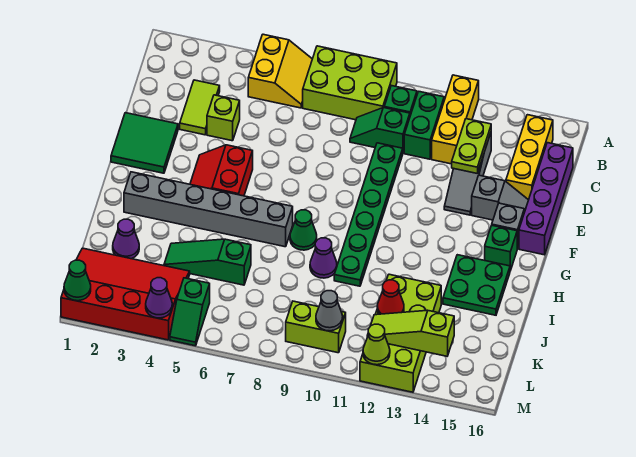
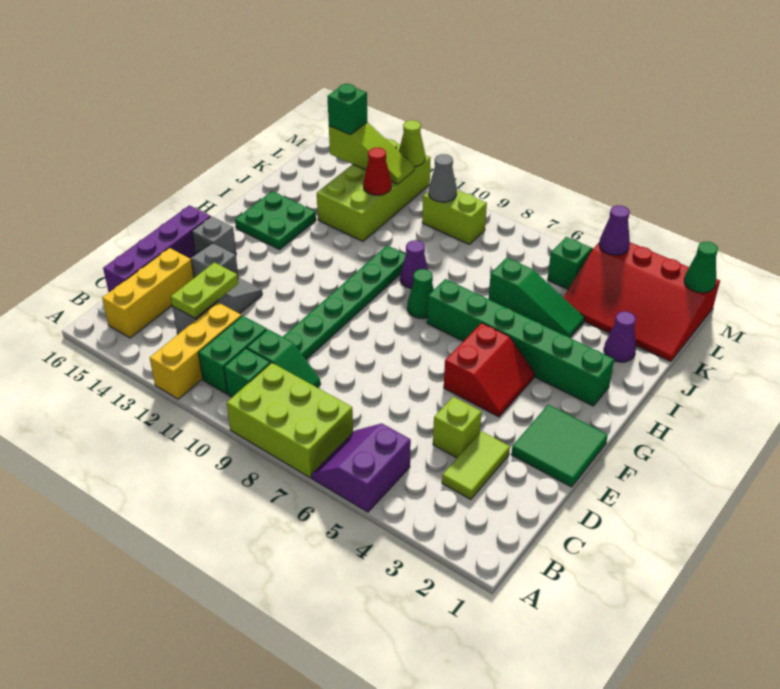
yellow slope A5:B6 level 1 top 5 -> purple slope A5:B6 level 1 top 5
green brick G15 level 1 -> green brick L14 level 3
grey brick H2:H7 level 1 -> green brick H2:H7 level 1

